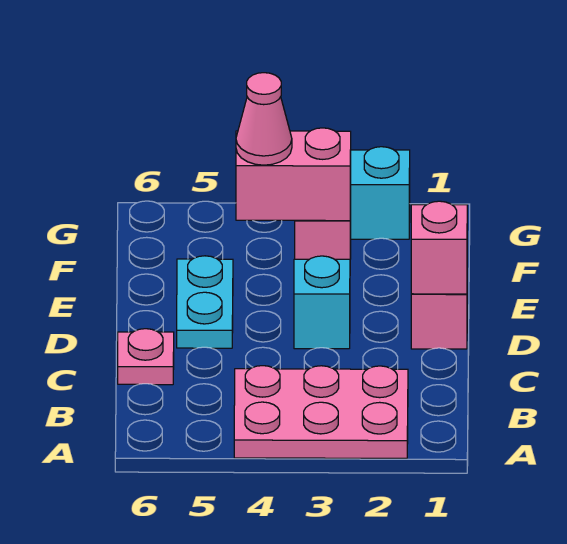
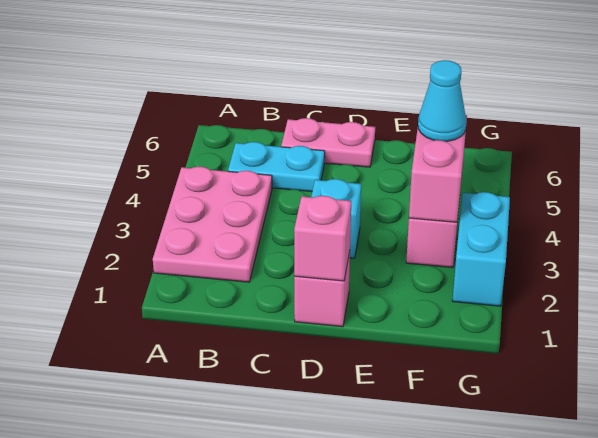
pink plate C6 level 1 -> pink plate C6:D6 level 1
cyan plate D5:E5 level 1 -> cyan plate B5:C5 level 1
pink cone F4 level 3 -> cyan cone F4 level 3

